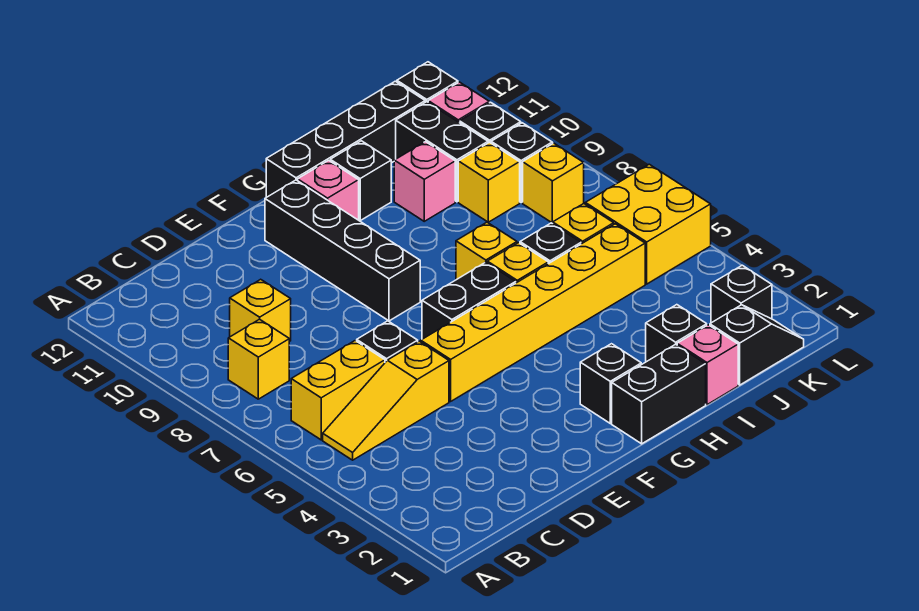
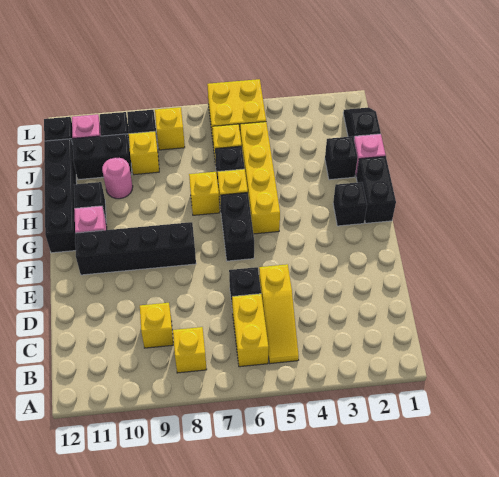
yellow brick E5:J5 level 1 -> yellow brick G5:J5 level 1
pink brick I10 level 1 -> pink round brick I10 level 1
black brick K2 level 1 -> none

